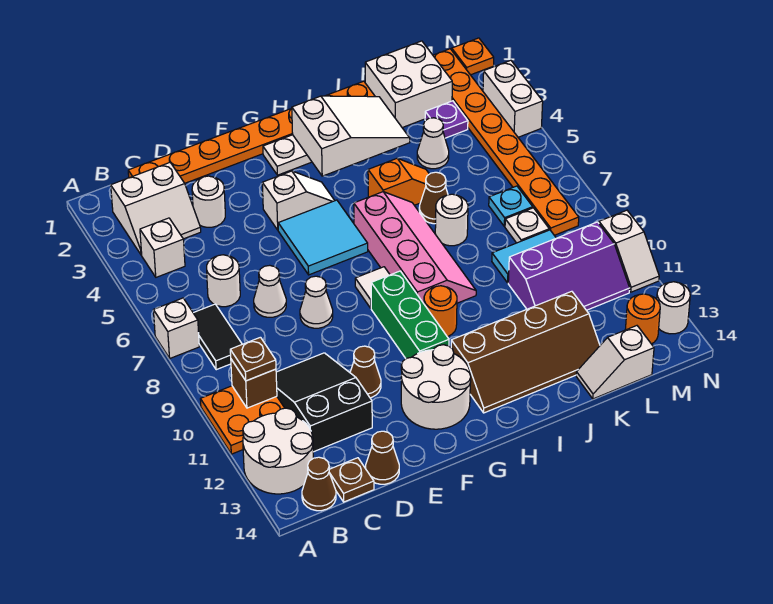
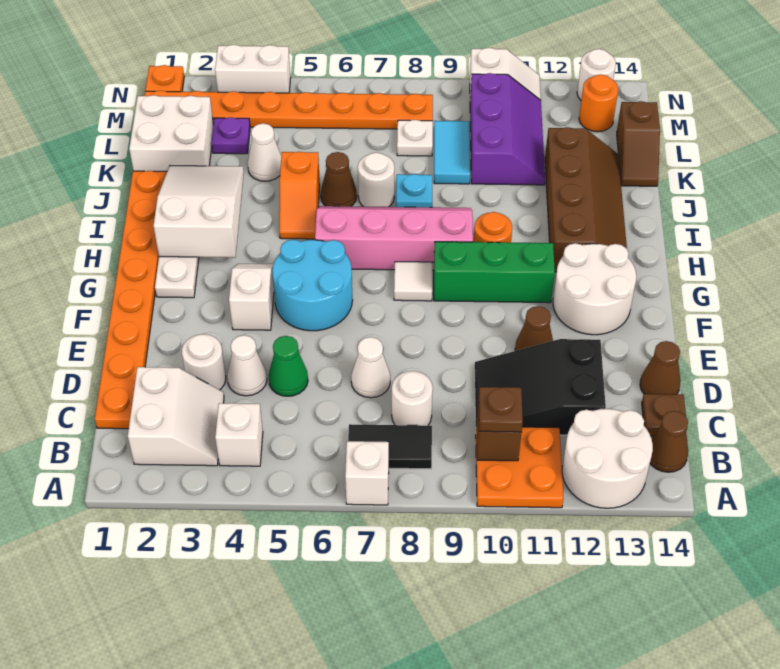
white round brick C6 level 1 -> white round brick C8 level 1
none -> green cone D5 level 1
white cone E8 level 1 -> white cone D4 level 1
cyan tile F5:G6 level 1 -> cyan round brick F5:G6 level 1
orange slope I5:J5 level 1 top I -> orange slope I5:J5 level 1 top J
white slope K14:L14 level 1 top L -> brown slope K14:L14 level 1 top L
cyan plate L7 level 1 -> cyan plate J8 level 1

